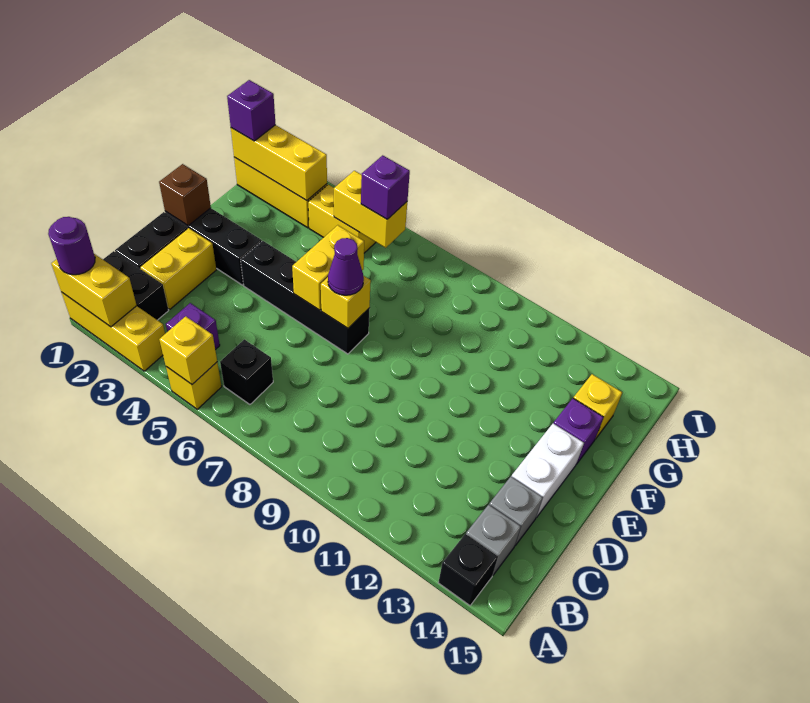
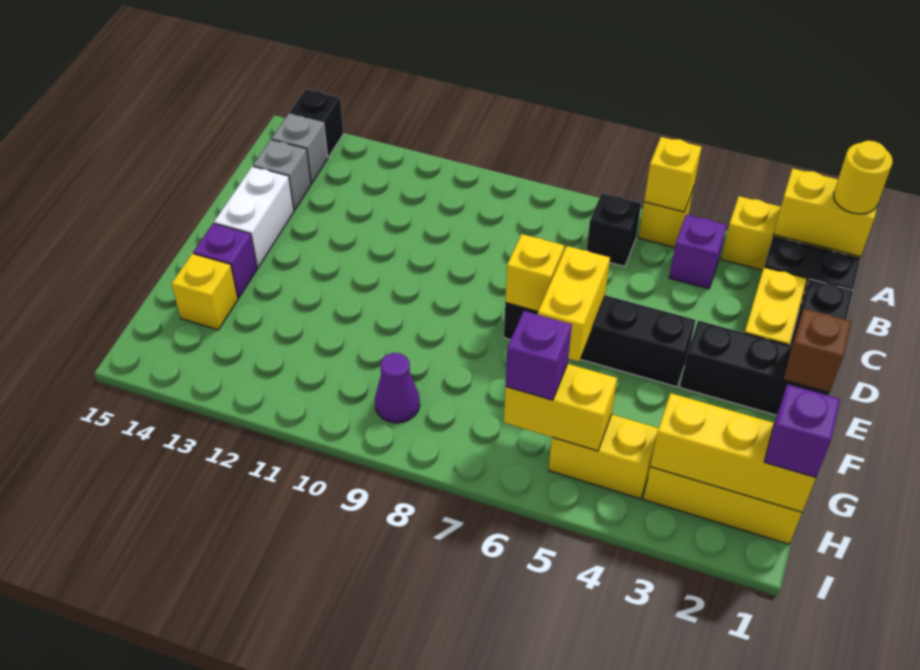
purple round brick A1 level 3 -> yellow round brick A1 level 3
purple cone E7 level 3 -> purple cone H9 level 1

